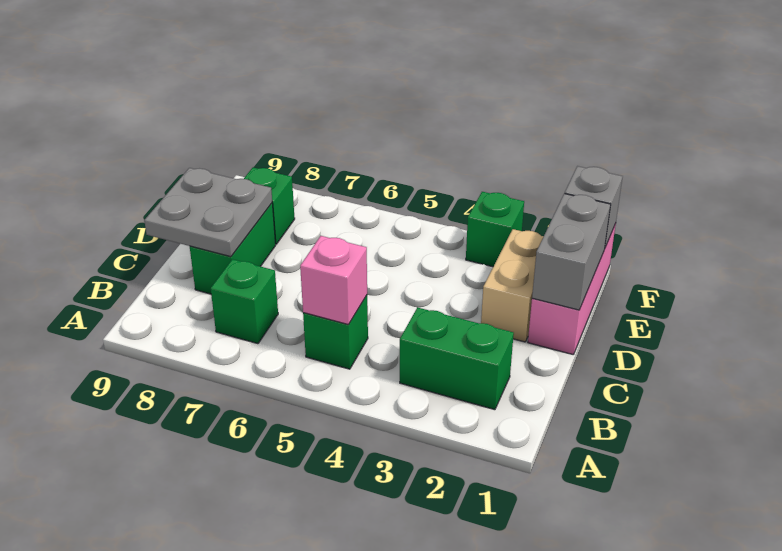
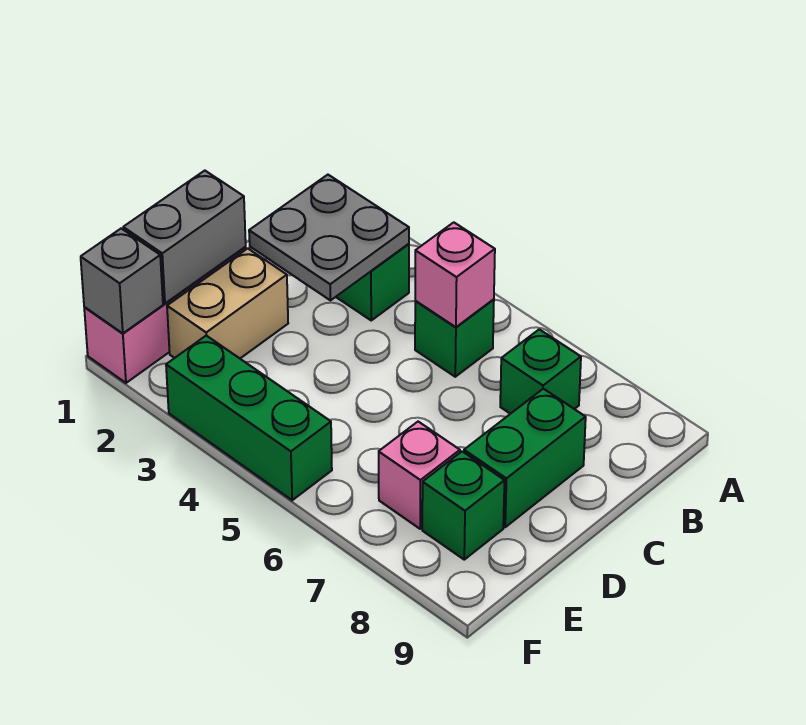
grey plate C8:D9 level 2 -> grey plate B2:C3 level 2
none -> pink brick E7 level 1
green brick F3 level 1 -> green brick F3:F5 level 1

